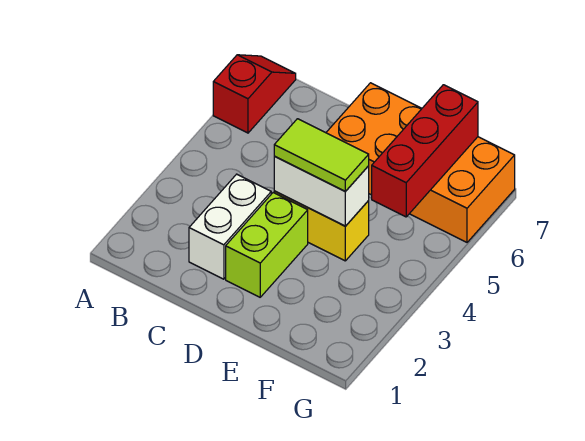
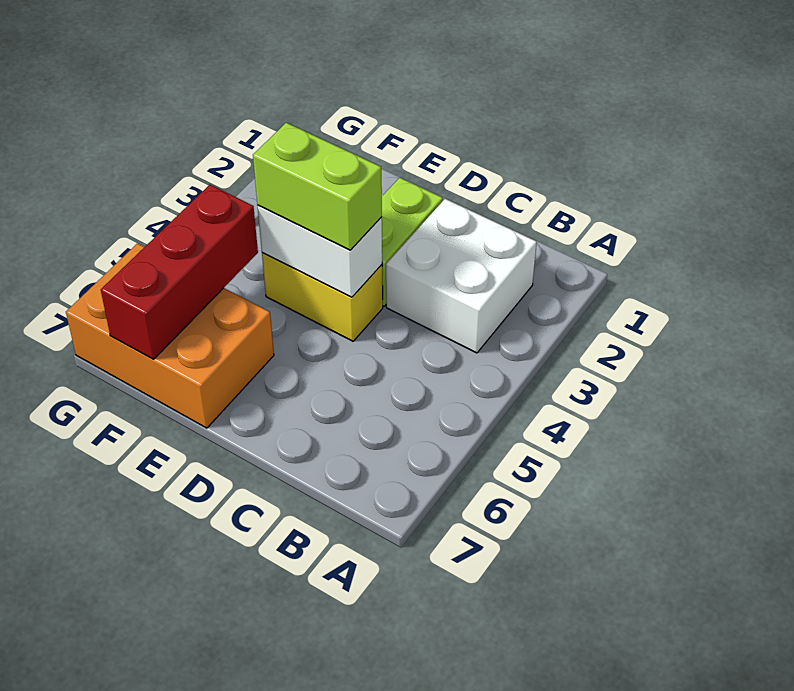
red slope A6:A7 level 1 top 6 -> none
white brick C2:C3 level 1 -> white brick B2:C3 level 1
lime tile D4:E4 level 3 -> lime brick D4:E4 level 3
orange brick D6:G7 level 1 -> orange brick E6:G7 level 1

